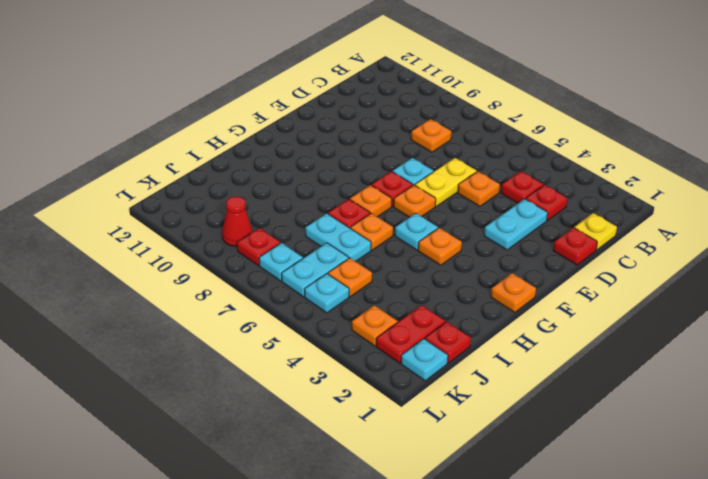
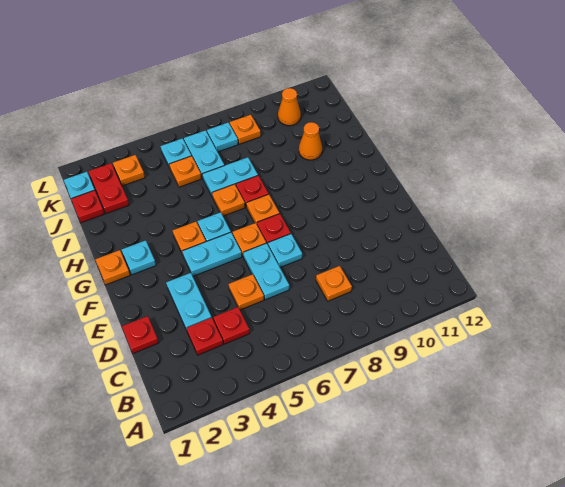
yellow plate C1 level 1 -> none
yellow plate D6:E6 level 1 -> cyan plate D6:E6 level 1
none -> cyan plate F4:F5 level 1
none -> cyan plate G2 level 1
none -> orange cone I10 level 1
red plate K8 level 1 -> orange plate K8 level 1
red cone K9 level 1 -> none
none -> orange cone K10 level 1

